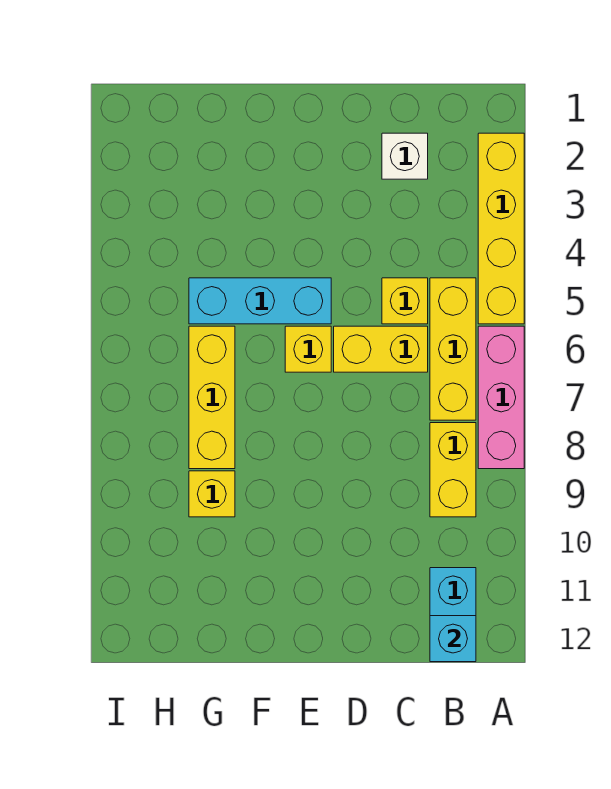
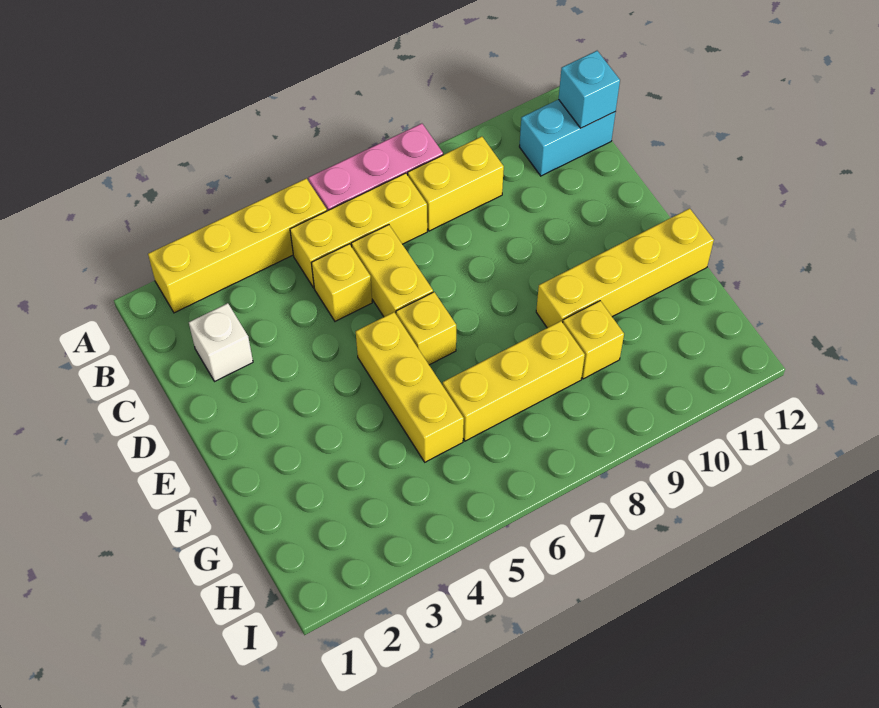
cyan brick E5:G5 level 1 -> yellow brick E5:G5 level 1
none -> yellow brick F9:F12 level 1

